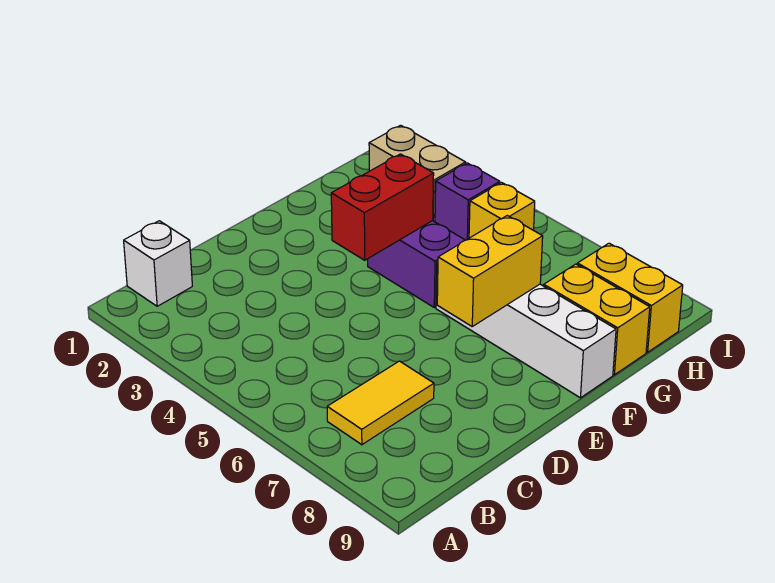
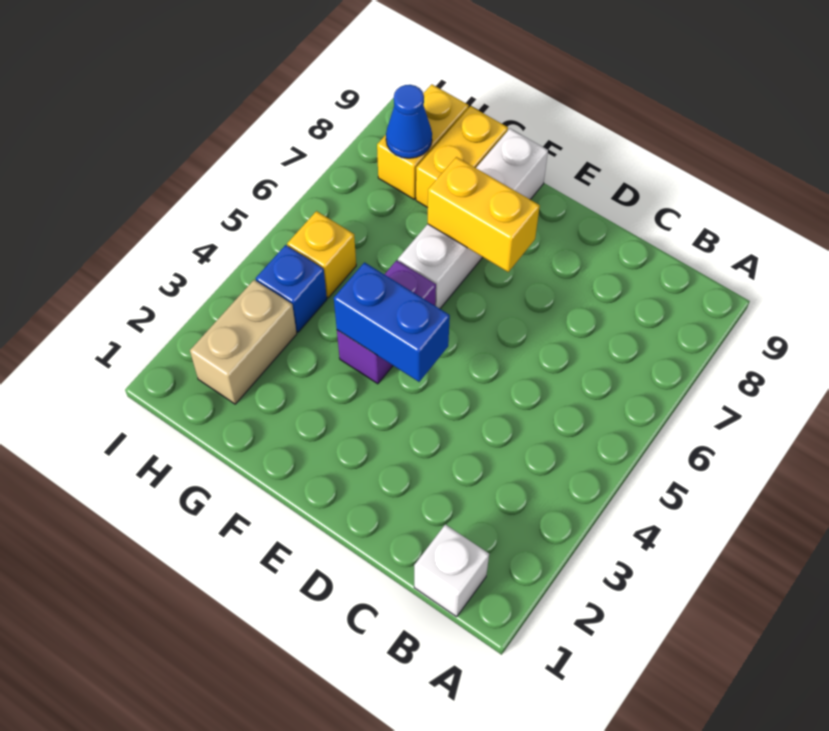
yellow tile B7:C7 level 1 -> none
red brick E4:F4 level 2 -> blue brick E4:F4 level 2
purple brick H4 level 1 -> blue brick H4 level 1
none -> blue cone H8 level 2

